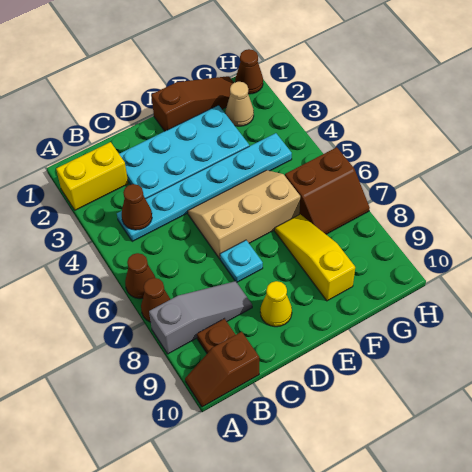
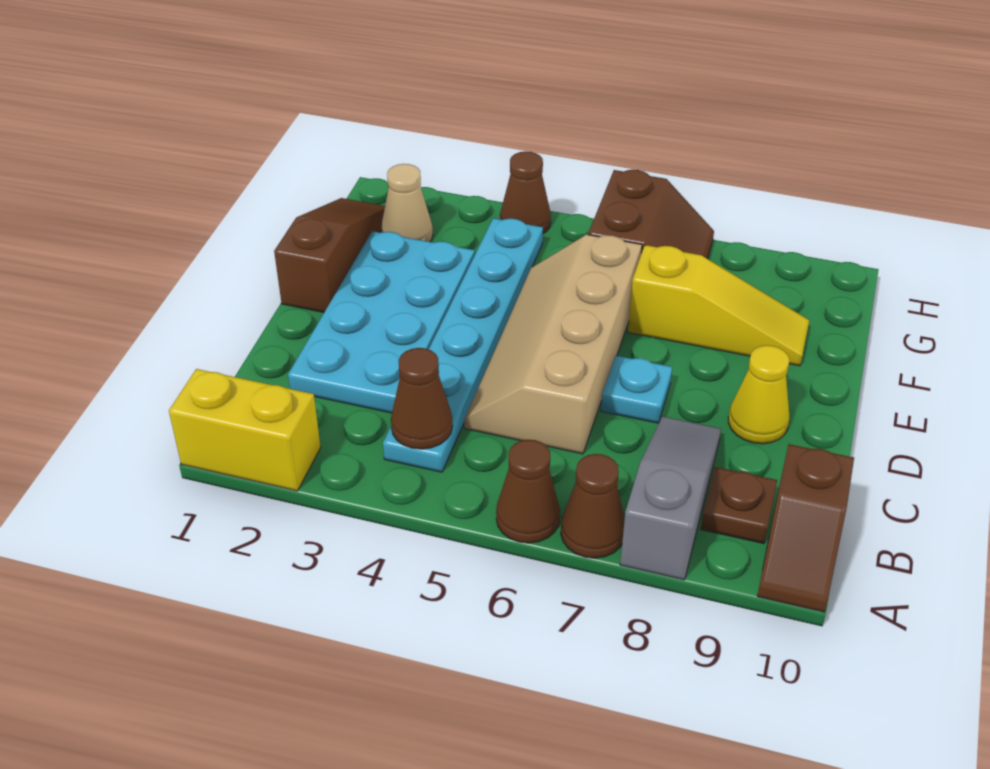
yellow brick A2:B2 level 1 -> yellow brick A1:A2 level 1
tan slope D5:F6 level 1 top 6 -> tan slope C5:F6 level 1 top 6
yellow slope F7:F9 level 1 top 9 -> yellow slope F7:F9 level 1 top 7
brown cone H1 level 1 -> brown cone H4 level 1

